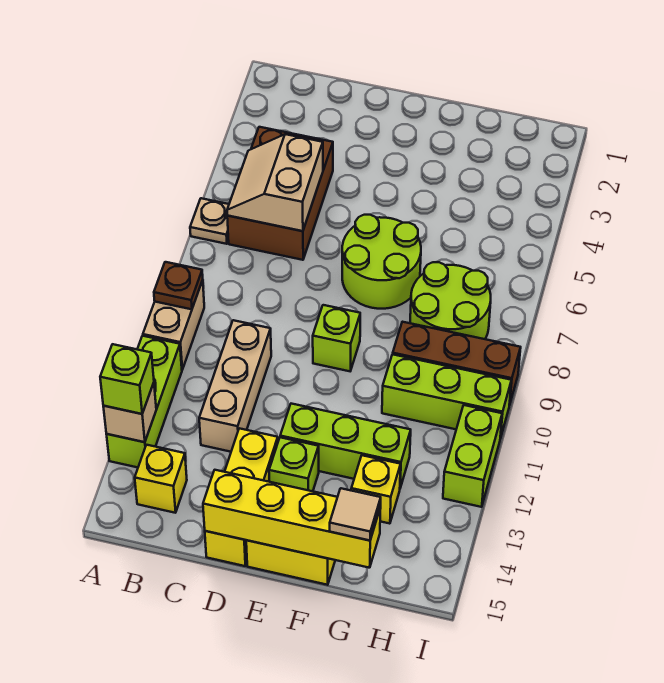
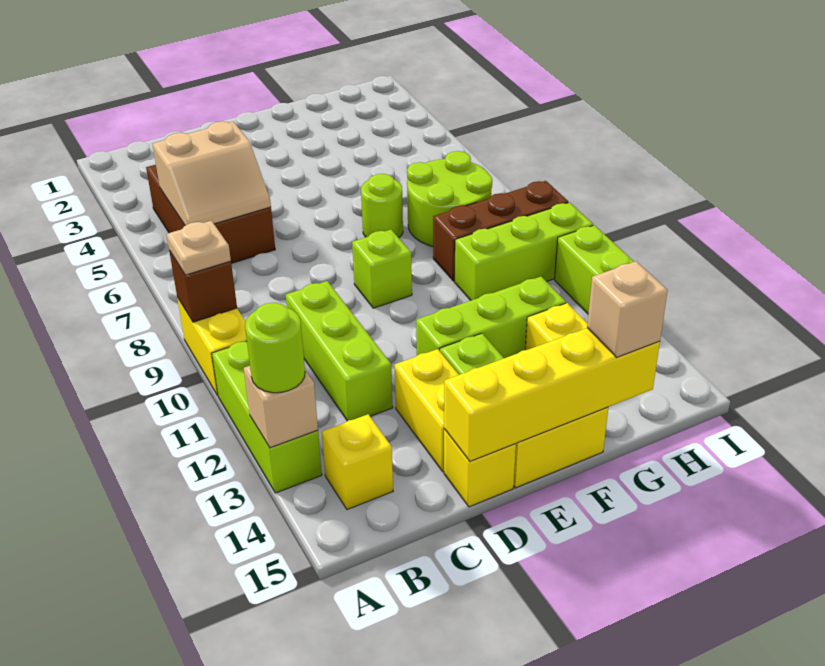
tan plate A6 level 1 -> tan plate A9 level 3
tan brick A9:A10 level 1 -> yellow brick A9:A10 level 1
brown plate A9 level 2 -> brown brick A9 level 2
lime brick A13 level 3 -> lime round brick A13 level 3
tan slope B5:C6 level 2 top C -> tan slope B5:C6 level 2 top 5
tan brick C10:C12 level 1 -> lime brick C10:C12 level 1
lime round brick E6:F7 level 1 -> lime round brick F7 level 1
tan tile G15 level 3 -> tan brick G15 level 3

